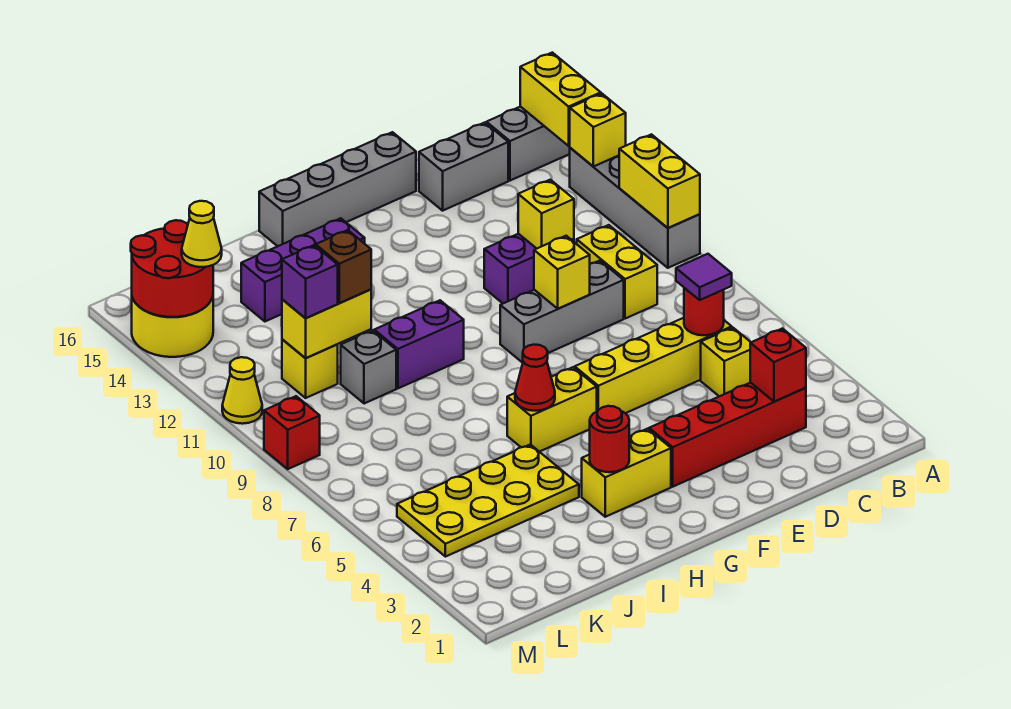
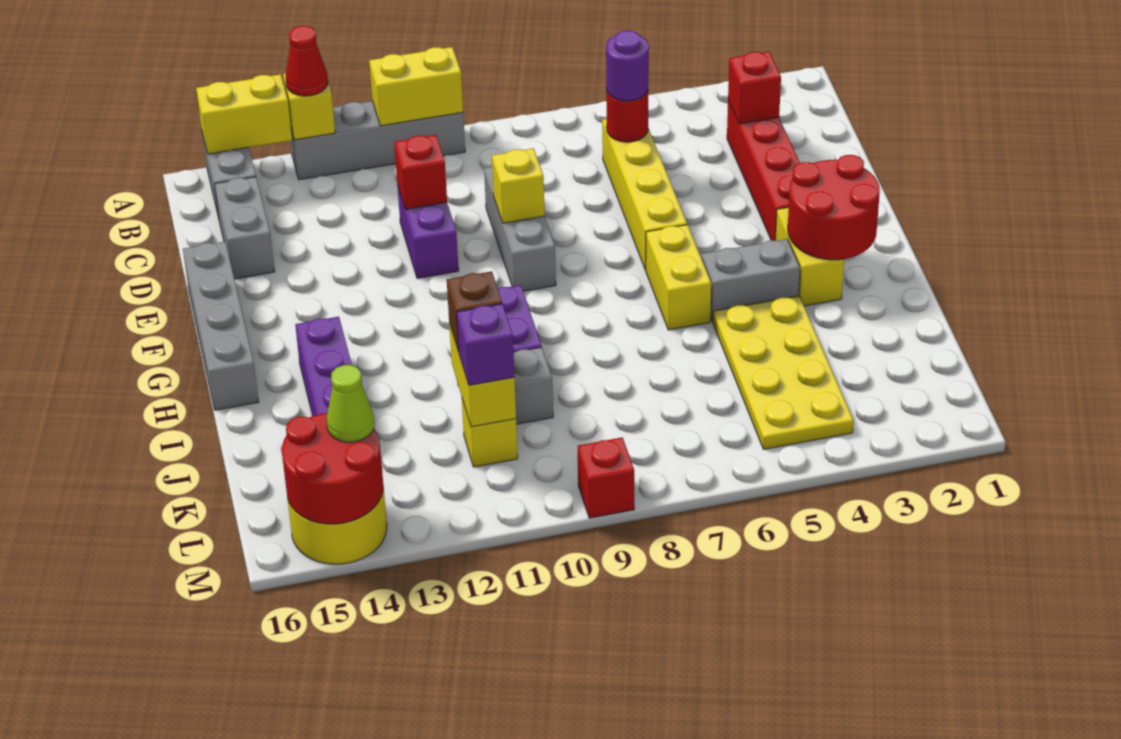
yellow brick C5 level 1 -> none
purple tile C6 level 3 -> purple round brick C6 level 3
yellow brick C9:C10 level 1 -> none
yellow brick D11 level 2 -> red brick D11 level 2
red round brick H3 level 2 -> red round brick G2:H3 level 2
none -> grey brick H4:H5 level 1
red cone H6 level 2 -> red cone A13 level 3
yellow cone L14 level 3 -> lime cone L14 level 3
yellow cone M11 level 1 -> none

